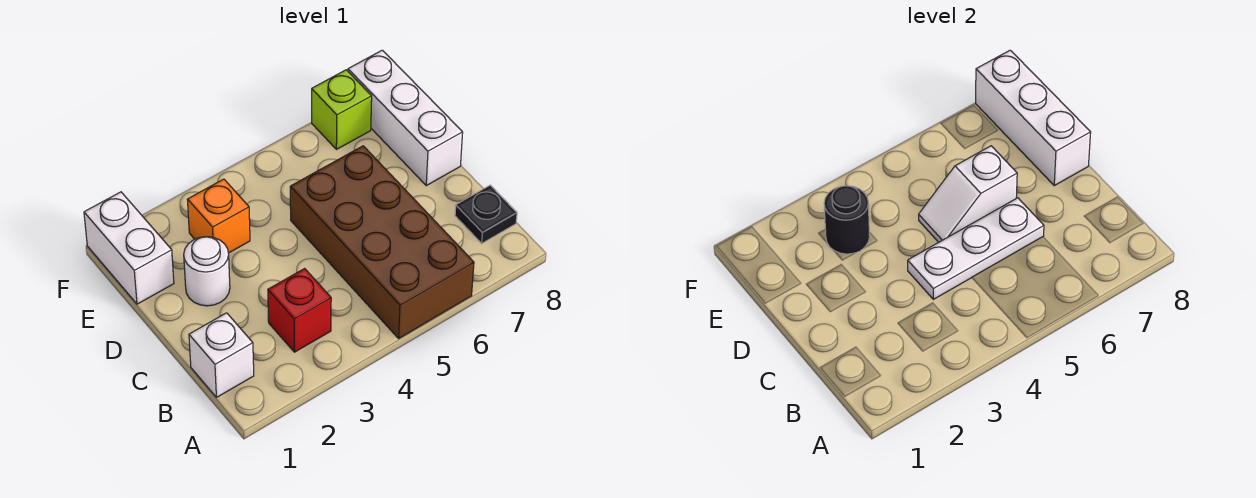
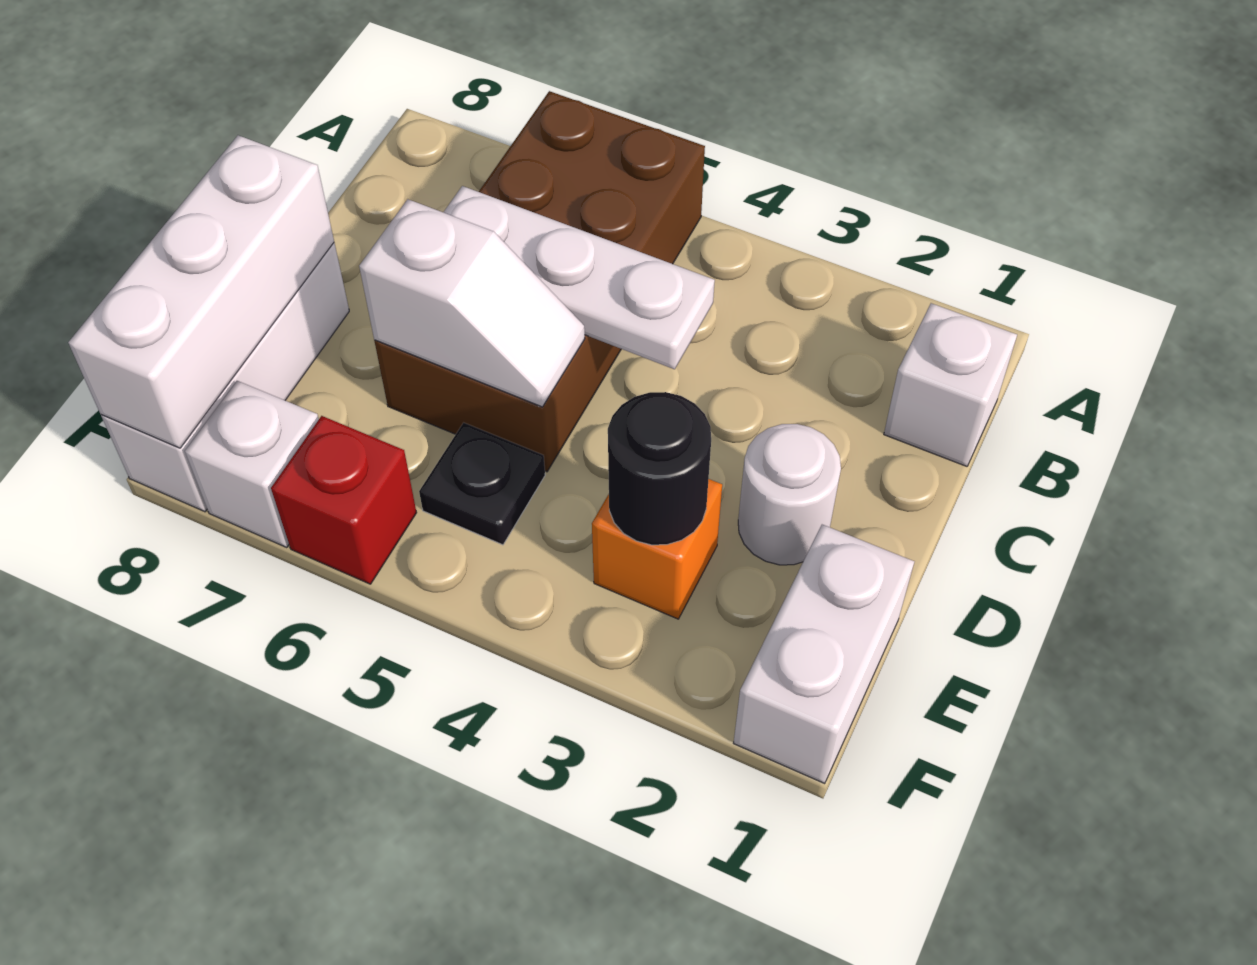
red brick B3 level 1 -> red brick F6 level 1
black plate B8 level 1 -> black plate E5 level 1
lime brick F7 level 1 -> white brick F7 level 1

